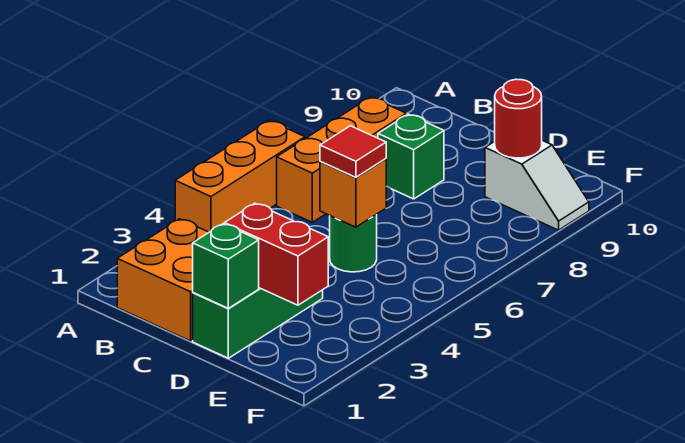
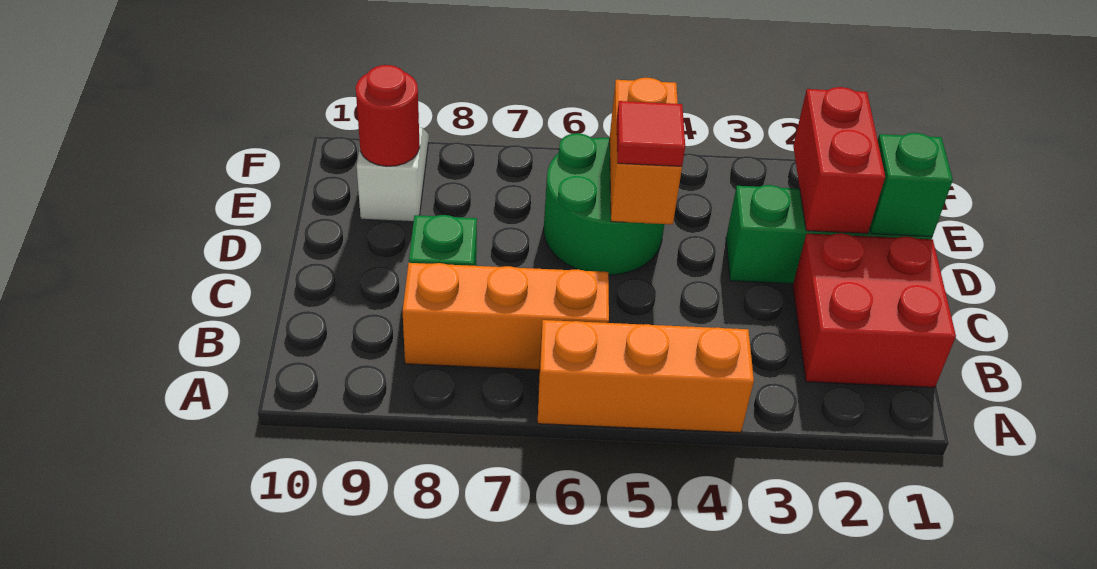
orange brick B1:C2 level 1 -> red brick B1:C2 level 1
green round brick D5 level 1 -> green round brick D5:E6 level 1
orange brick D5 level 2 -> orange brick D5:E5 level 2

